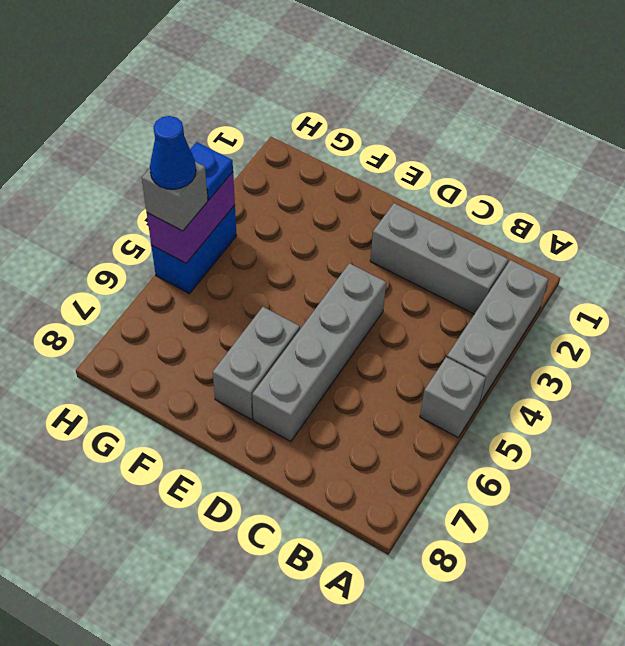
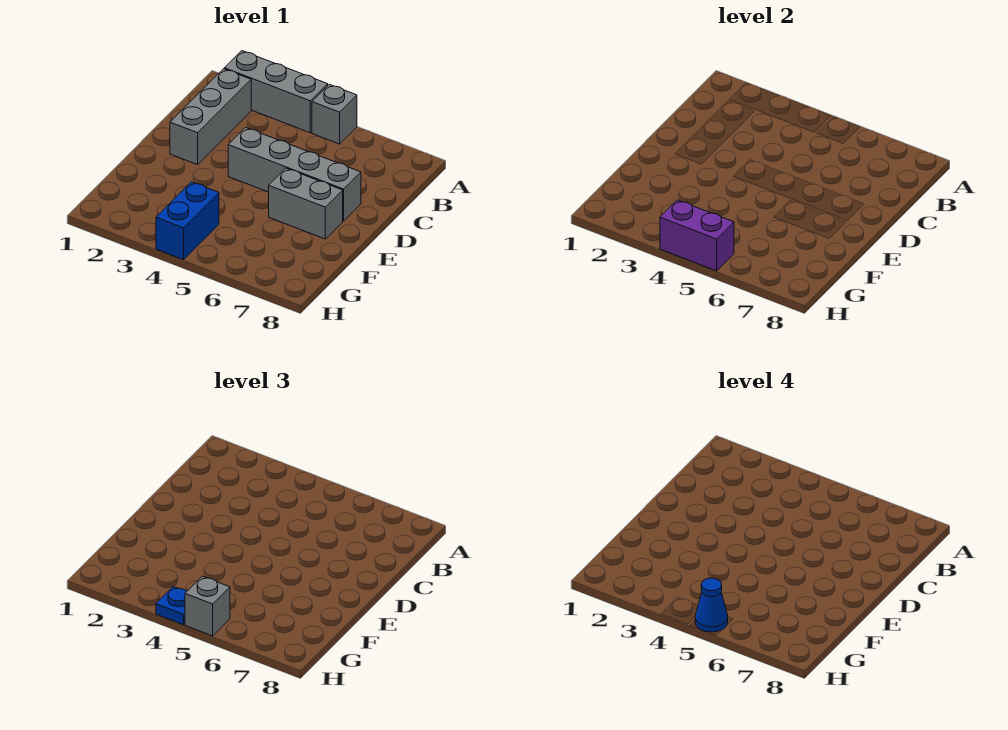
blue brick H4:H5 level 1 -> blue brick G4:H4 level 1

